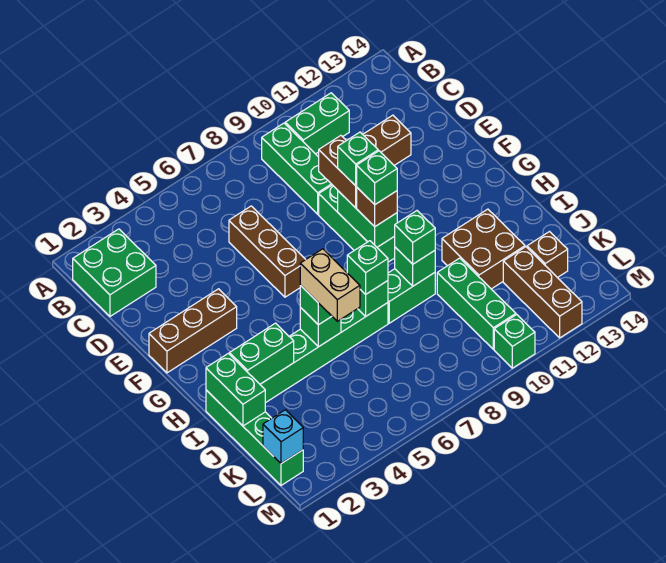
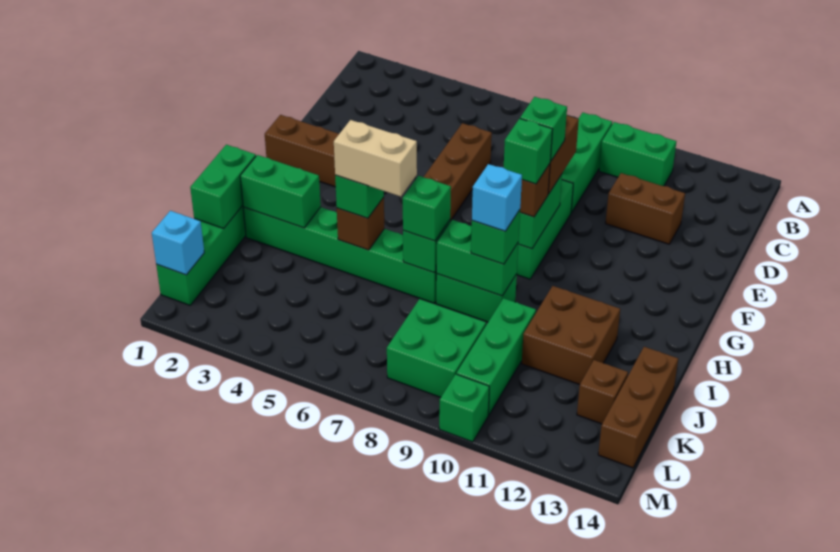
green brick B1:C2 level 1 -> green brick K8:L9 level 1
green brick I5 level 2 -> brown brick I5 level 2
tan brick I5:J5 level 4 -> tan brick I5:I6 level 4
green brick I9 level 2 -> green brick I8:I9 level 2
none -> cyan brick I9 level 4
brown brick K12:M12 level 1 -> brown brick J14:L14 level 1

